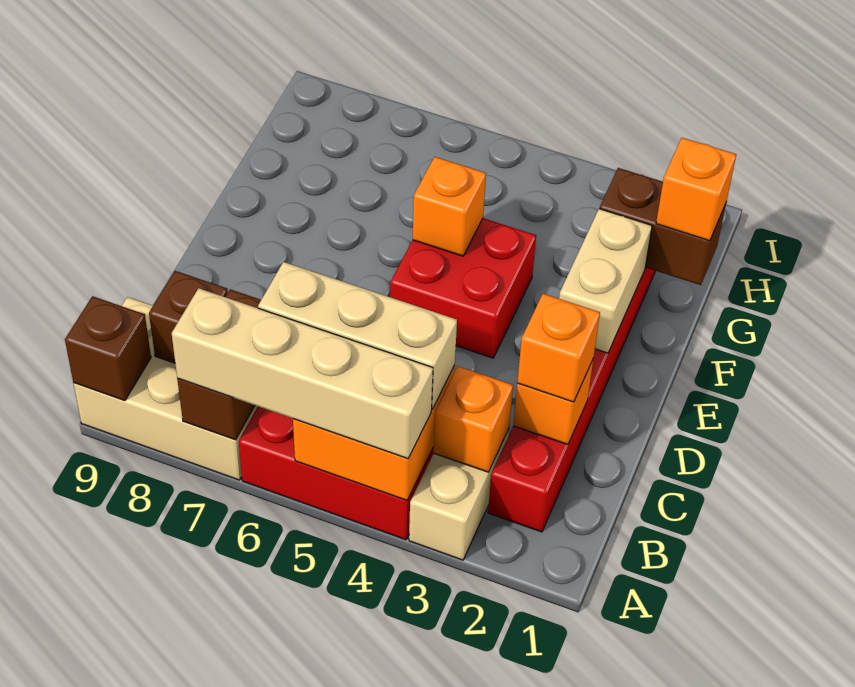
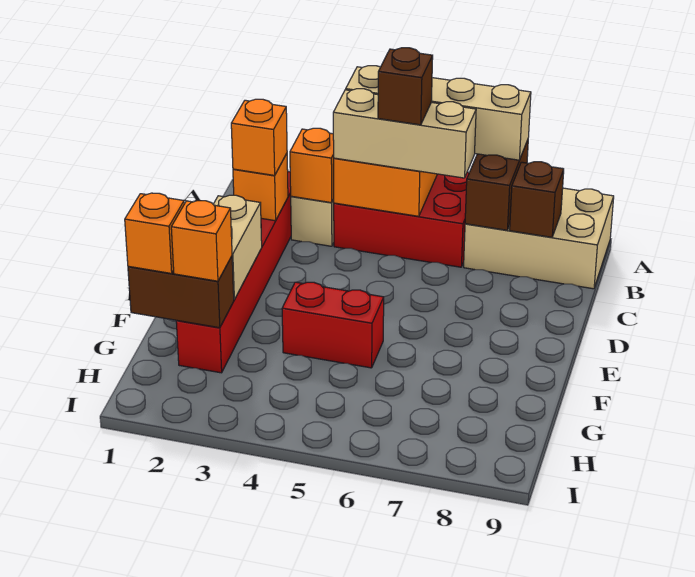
brown brick A9 level 2 -> brown brick B5 level 4
red brick E4:F5 level 1 -> red brick F4:F5 level 1
orange brick F5 level 2 -> orange brick G2 level 3

